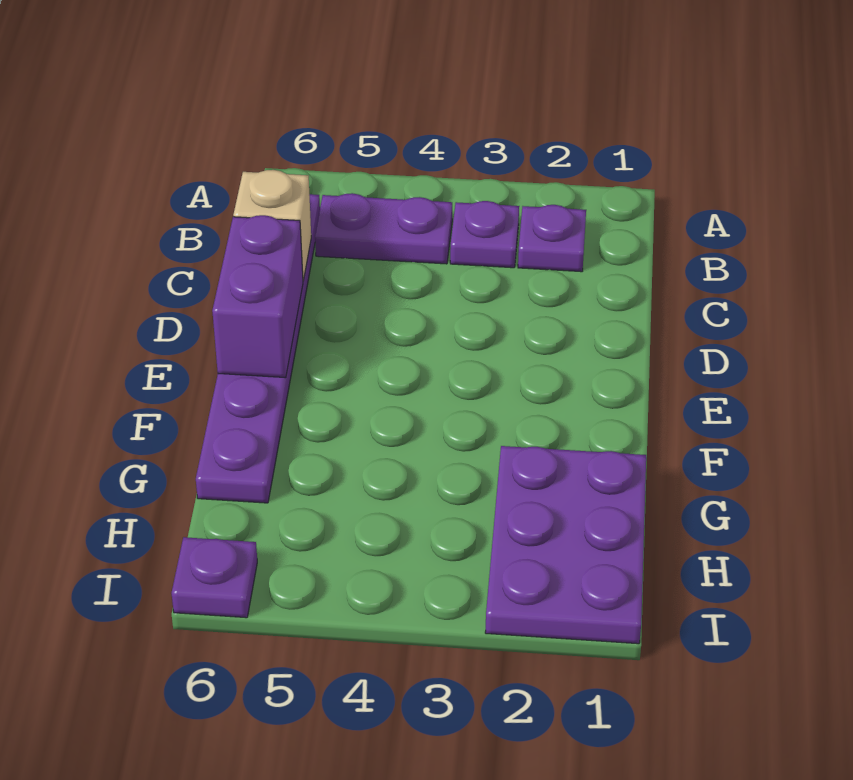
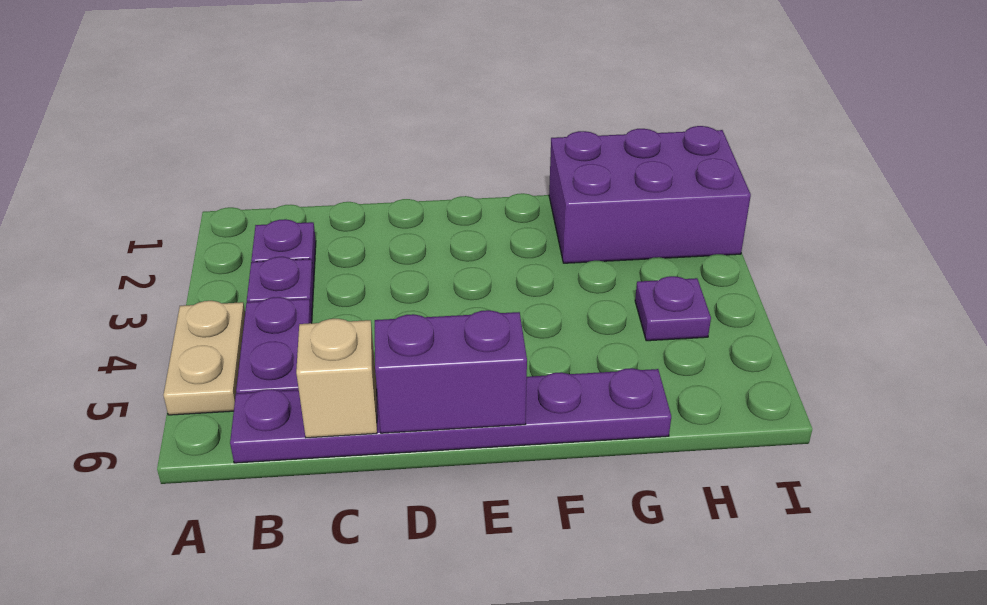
none -> tan plate A4:A5 level 1
purple plate G1:I2 level 1 -> purple brick G1:I2 level 1
purple plate I6 level 1 -> purple plate H4 level 1

